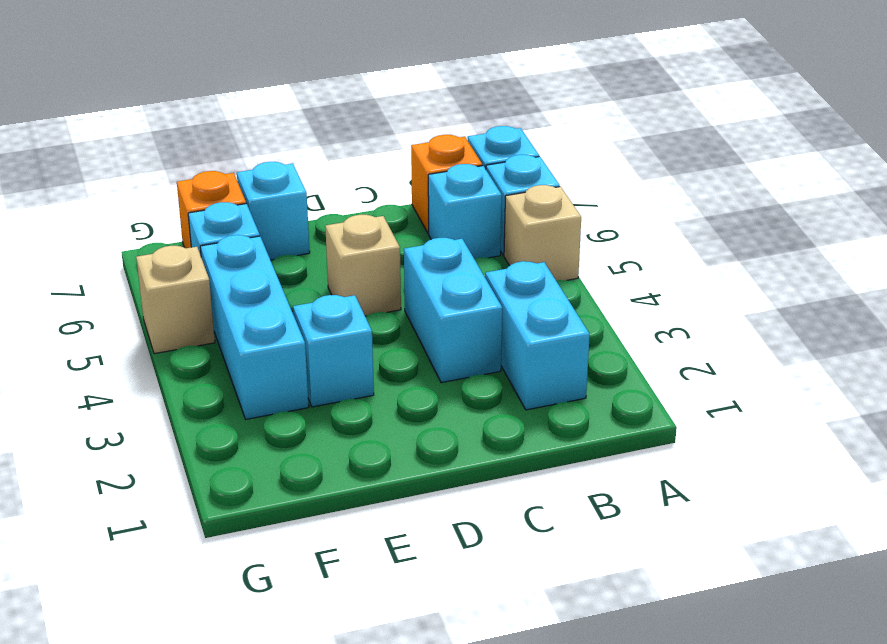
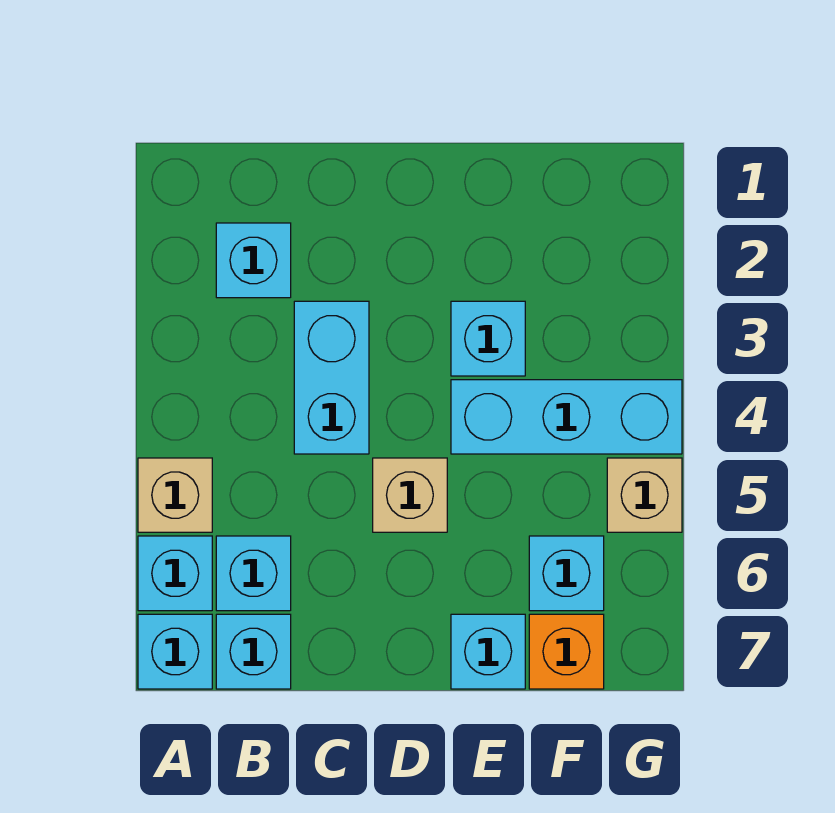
cyan brick B2:B3 level 1 -> cyan brick B2 level 1
orange brick B7 level 1 -> cyan brick B7 level 1
cyan brick F3:F5 level 1 -> cyan brick E4:G4 level 1

